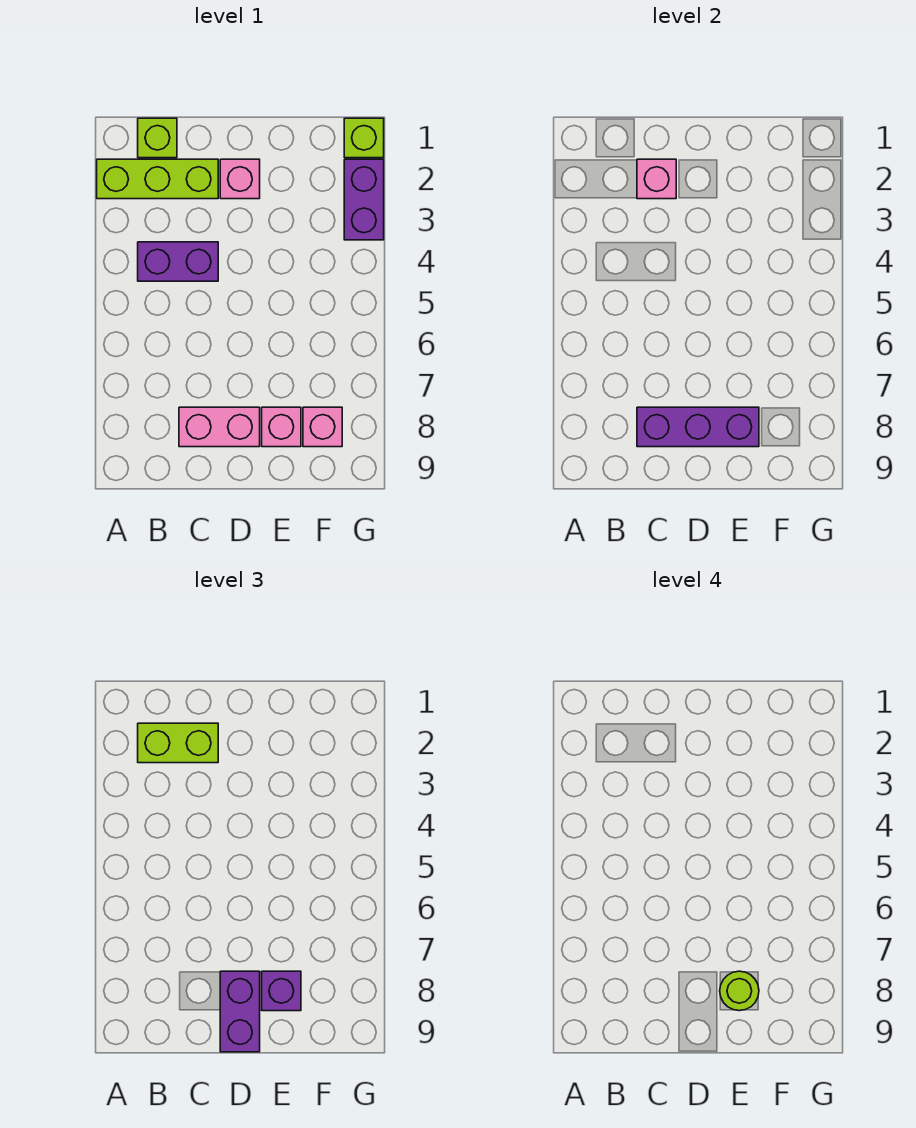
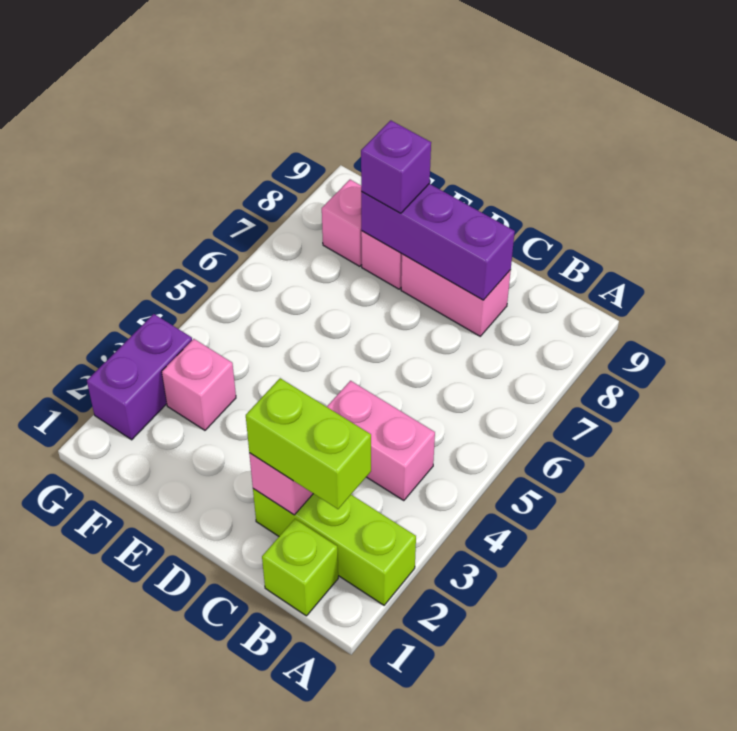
purple brick B4:C4 level 1 -> pink brick B4:C4 level 1
pink brick D2 level 1 -> pink brick F3 level 1
purple brick D8:D9 level 3 -> none
lime round brick E8 level 4 -> none
lime brick G1 level 1 -> none

